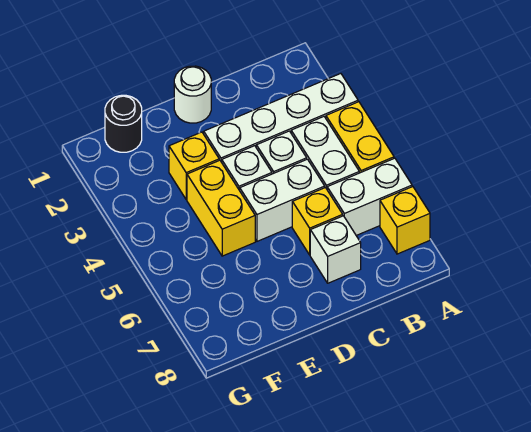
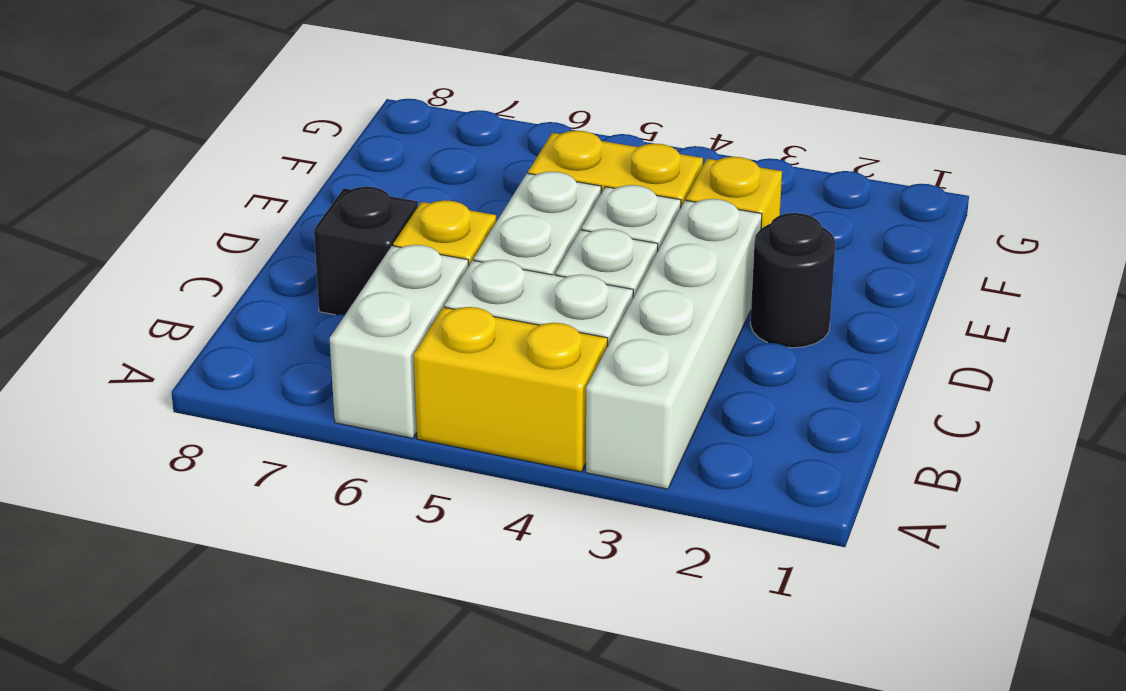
yellow brick A7 level 1 -> none
white brick C7 level 1 -> black brick C7 level 1
white round brick D1 level 1 -> none
black round brick F1 level 1 -> black round brick D2 level 1

